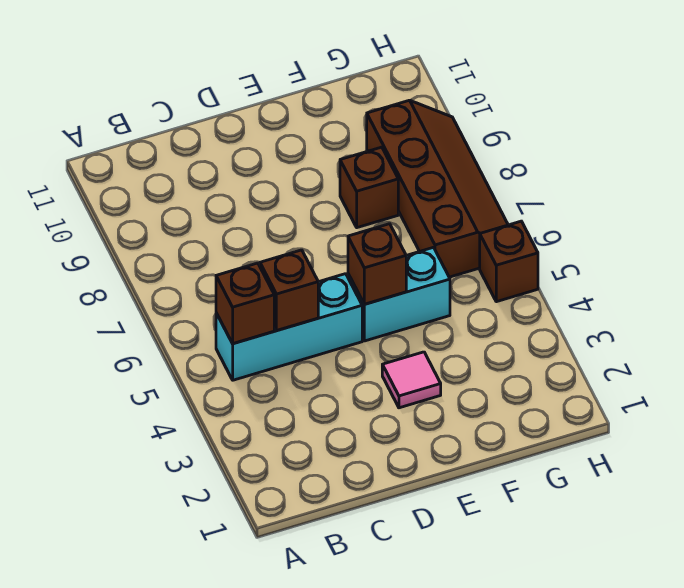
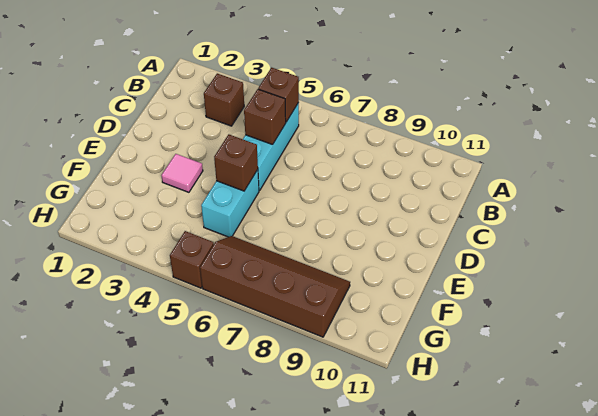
brown brick F8 level 1 -> brown brick B3 level 1
brown slope G6:H9 level 1 top G -> brown slope G6:H9 level 1 top H

